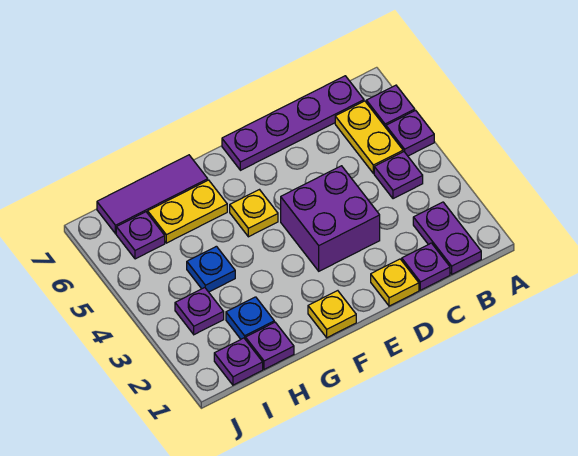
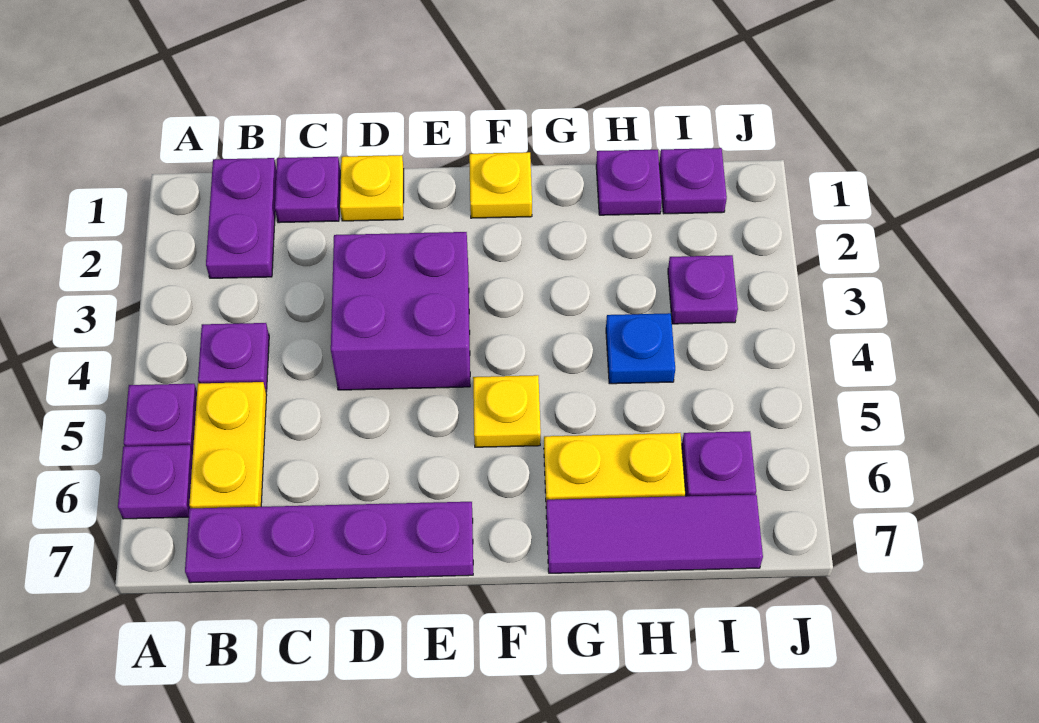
blue plate H2 level 1 -> none

